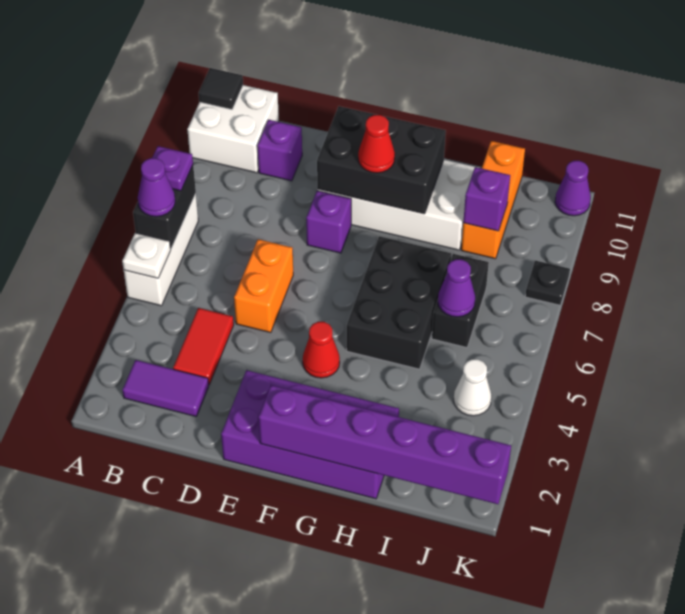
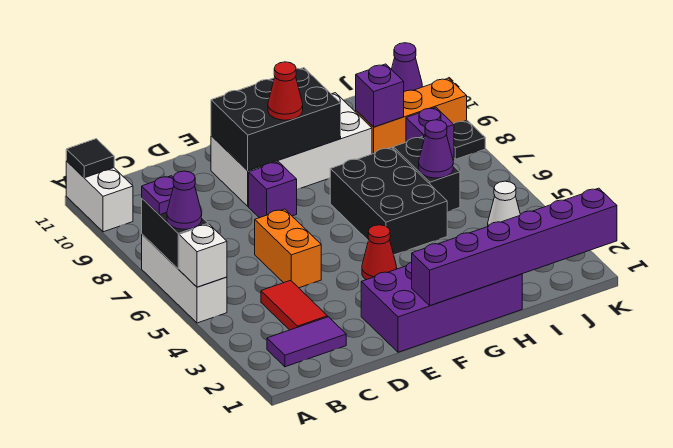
white plate A5 level 2 -> white brick A5 level 2
white brick A10:B11 level 1 -> white brick A10:A11 level 1
purple brick C10 level 1 -> purple brick J8 level 1
orange brick I9:I11 level 1 -> orange brick I9:K9 level 1

